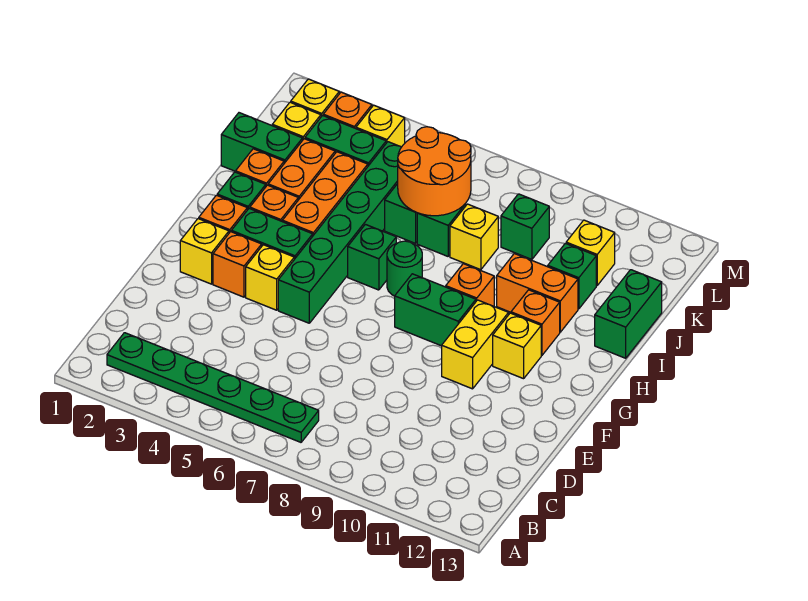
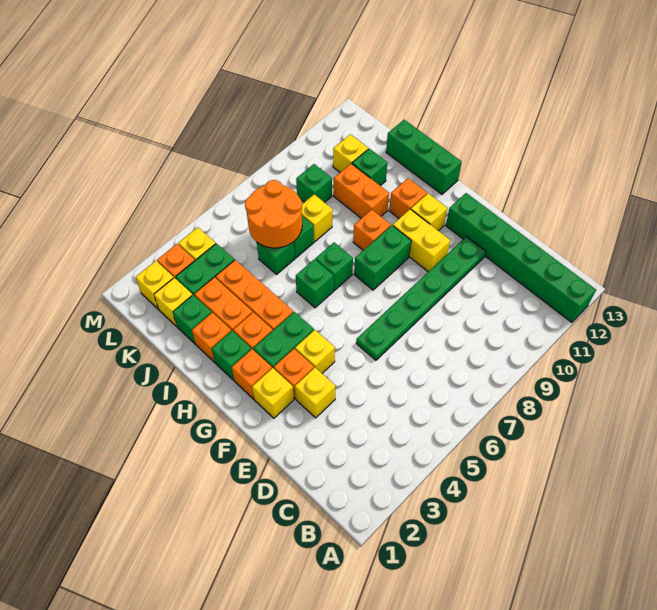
green plate B2:B7 level 1 -> green plate E6:E11 level 1
none -> yellow brick E3 level 1
green brick F5:K5 level 1 -> green brick A12:F12 level 1
green round brick H7 level 1 -> green brick H7 level 1
orange brick I10:I11 level 1 -> orange brick I10:J10 level 1
green brick I13:J13 level 1 -> green brick H13:J13 level 1
green brick J1:J2 level 1 -> green brick J2 level 1

